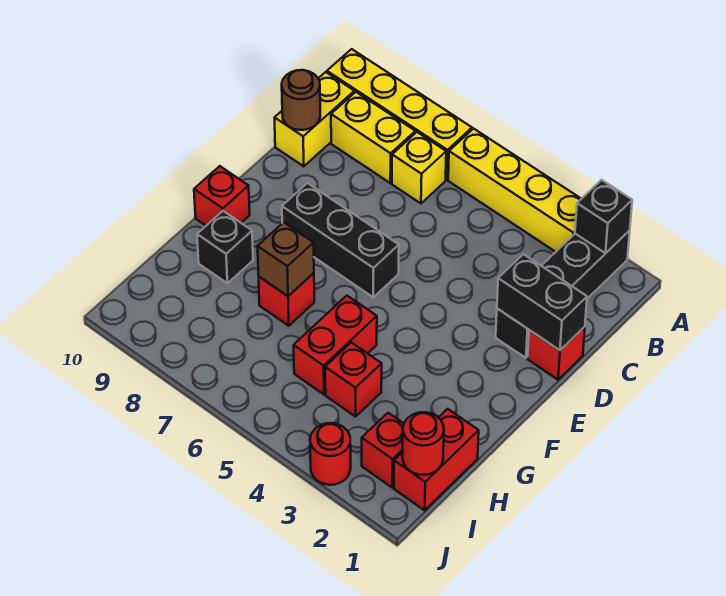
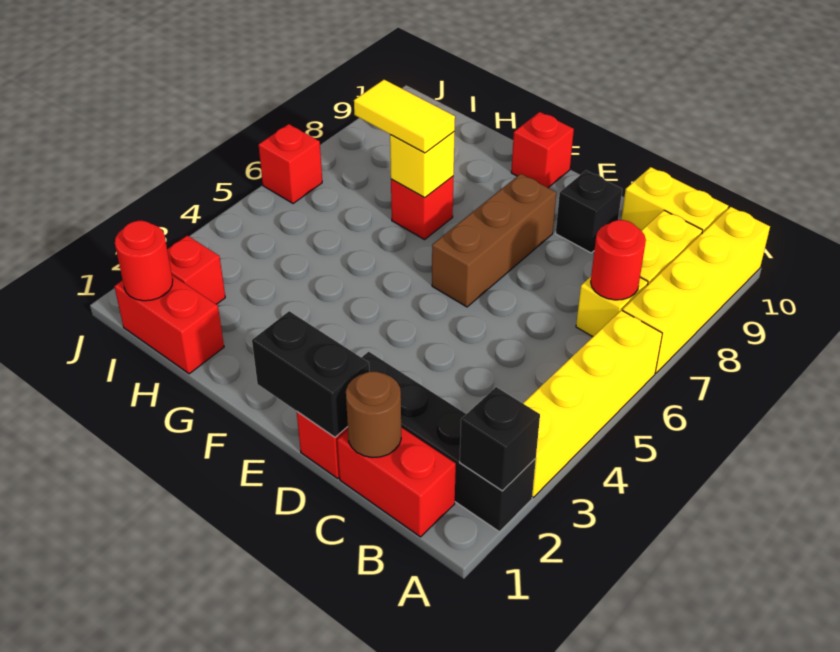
brown round brick C10 level 2 -> brown round brick C1 level 2
black brick D1:D2 level 2 -> black brick D1:E1 level 2
black brick E6:E8 level 1 -> brown brick E6:E8 level 1
red brick G5:H5 level 1 -> red brick B1:C1 level 1
brown brick G7 level 2 -> yellow brick G7 level 2
none -> yellow tile G7:H7 level 3
black brick G9 level 1 -> black brick D9 level 1
red brick H4 level 1 -> red brick J6 level 1
red round brick J3 level 1 -> red round brick B7 level 2

